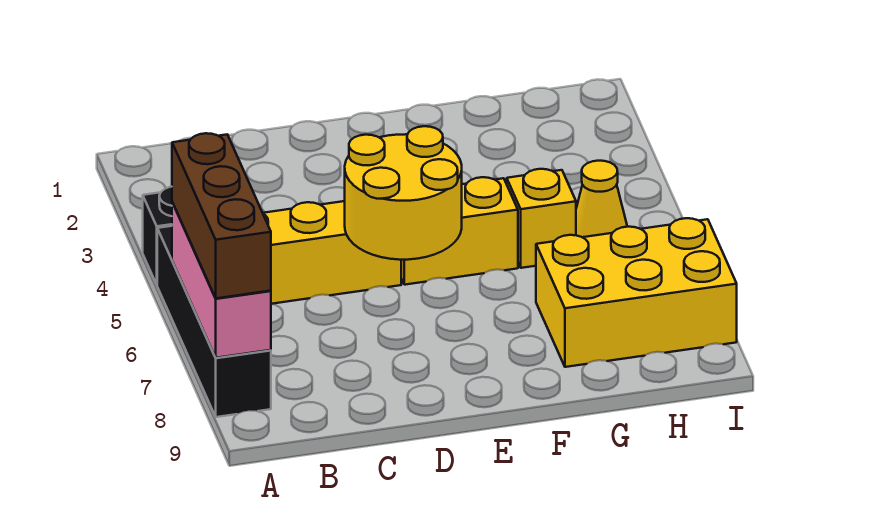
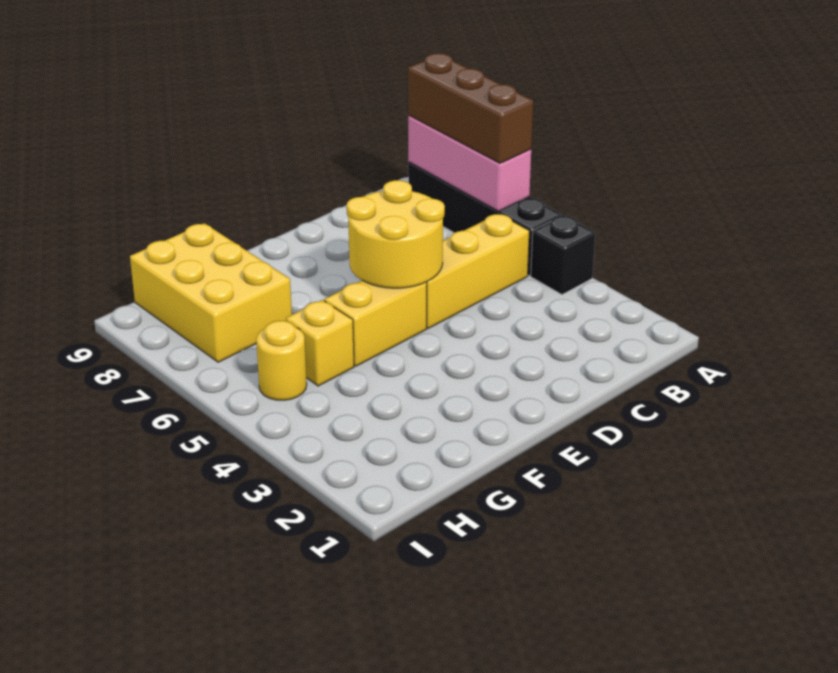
yellow brick G7:I8 level 1 -> yellow brick G7:H9 level 1
yellow cone H5 level 1 -> yellow round brick H5 level 1

